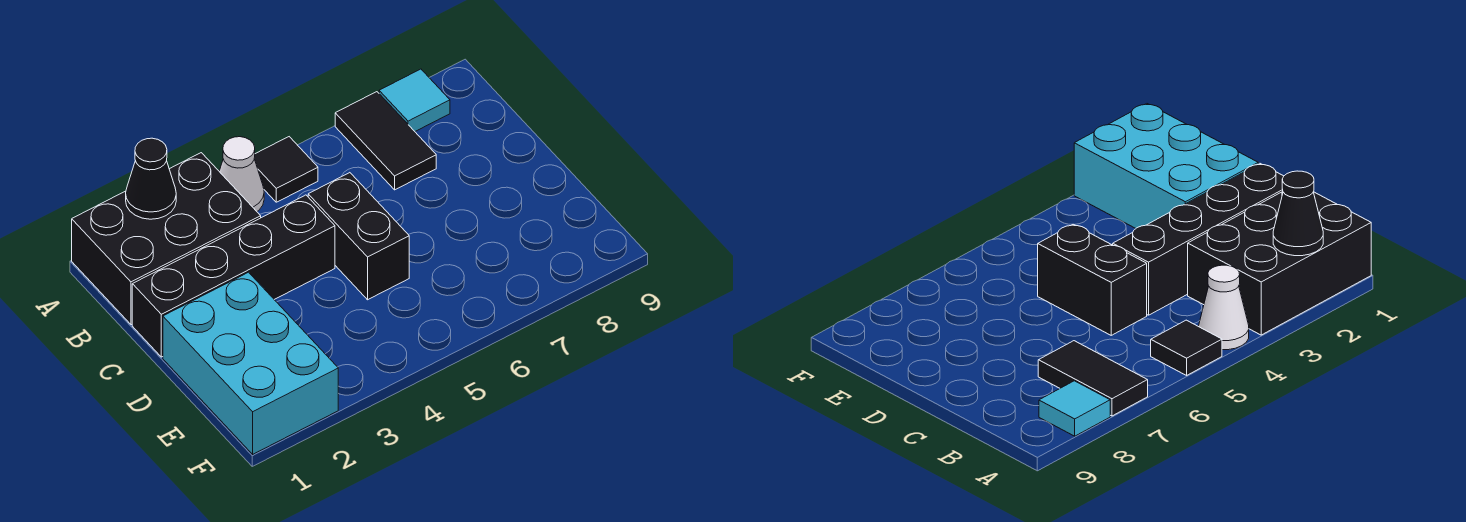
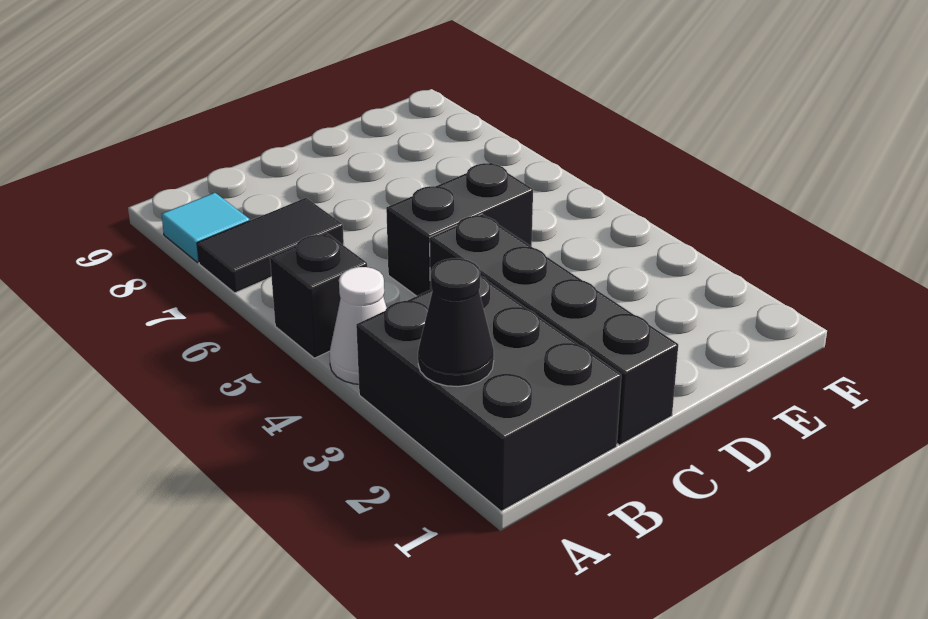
black tile A5 level 1 -> black brick A5 level 1
cyan brick D1:F2 level 1 -> none

